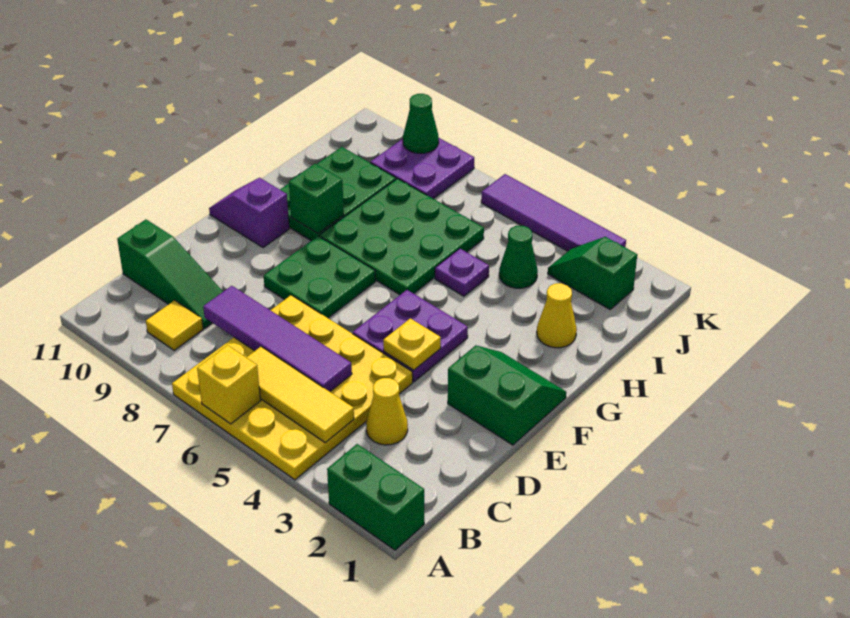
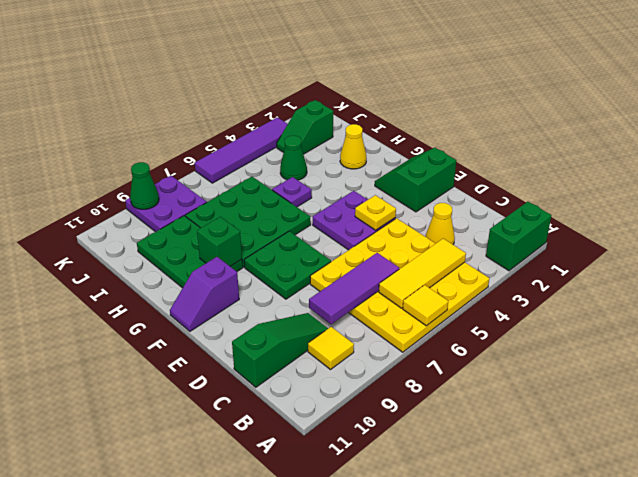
yellow brick A6 level 2 -> yellow tile A6 level 2
purple tile C5:C8 level 2 -> purple tile C6:C8 level 2

